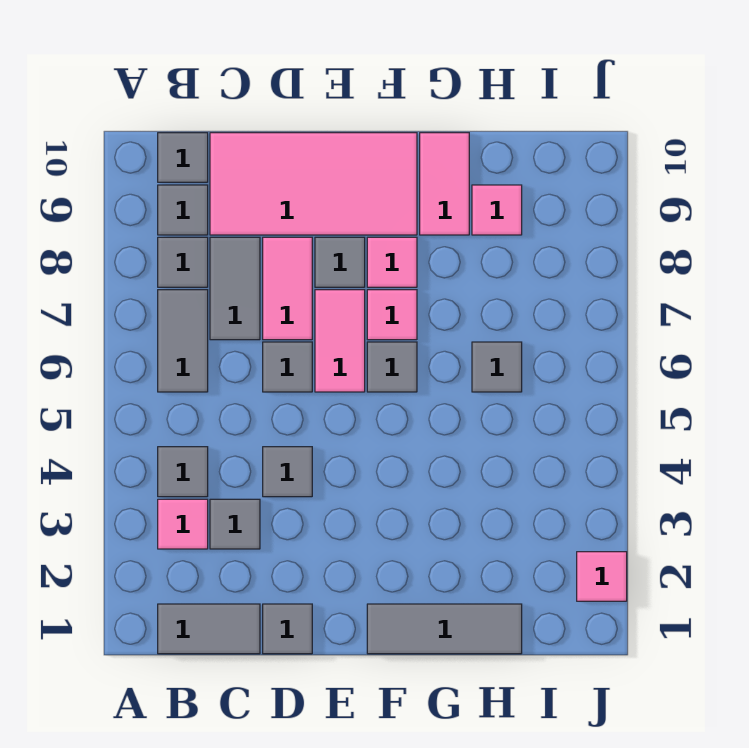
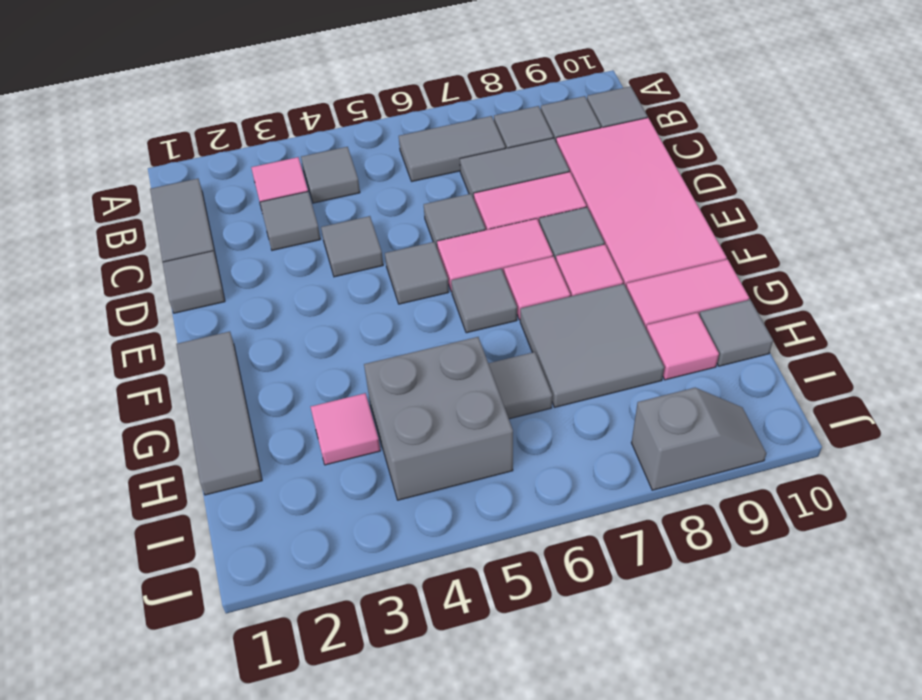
none -> grey tile E5 level 1
none -> grey tile G7:H8 level 1
none -> grey brick H4:I5 level 1
none -> grey tile H10 level 1
pink tile J2 level 1 -> pink tile H3 level 1
none -> grey slope J8:J9 level 1 top 8

